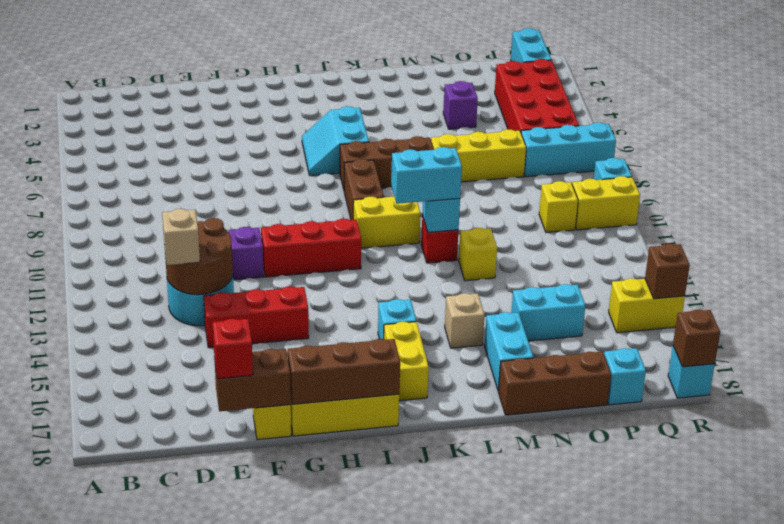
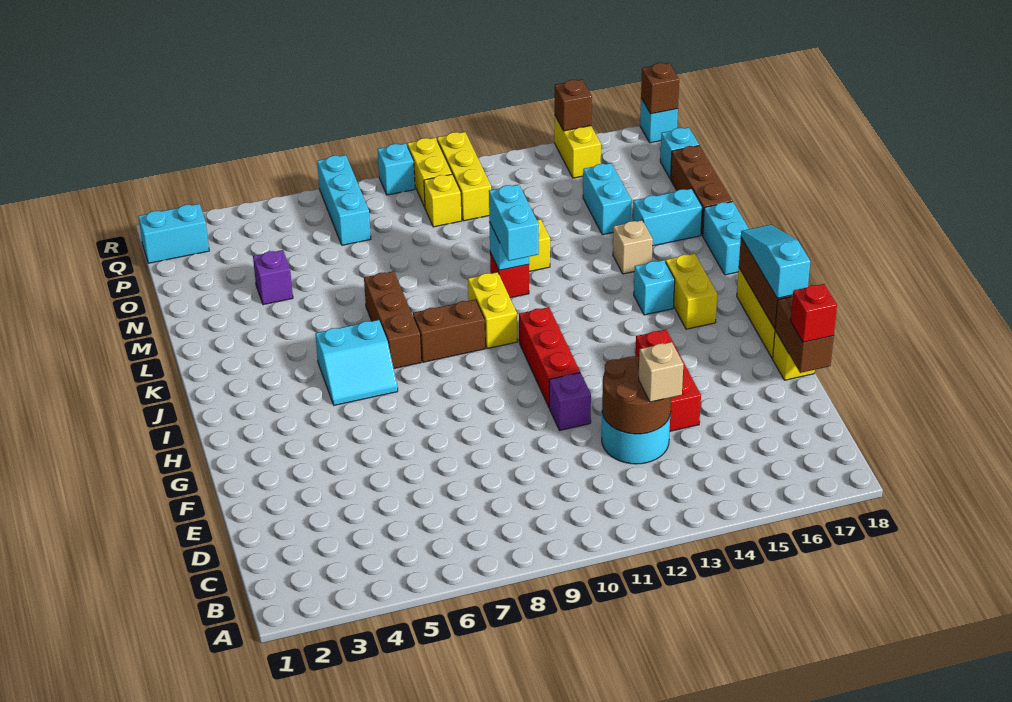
none -> cyan slope G18:I18 level 3 top G
yellow brick J16:J17 level 1 -> yellow brick I16:J16 level 1
none -> cyan brick K18:L18 level 1
yellow brick M7:O7 level 1 -> yellow brick P11:R11 level 1
red brick P3:Q6 level 1 -> none

